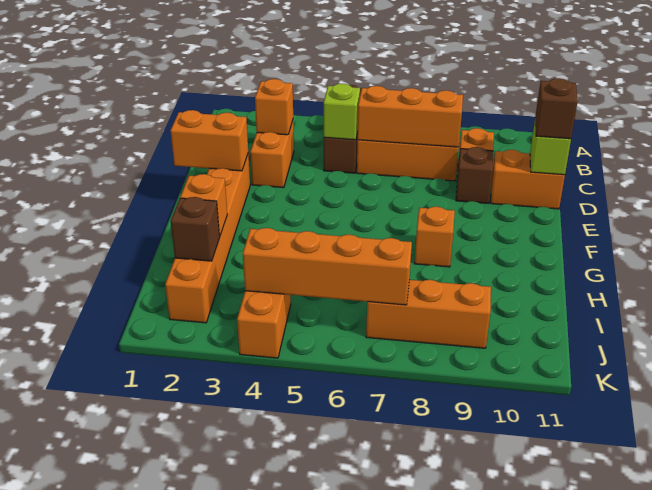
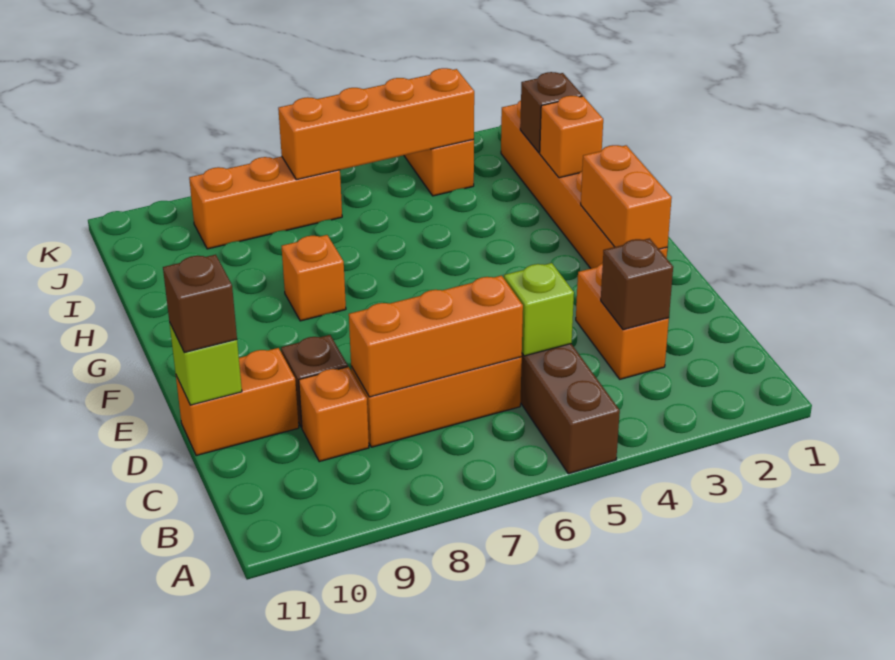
orange brick C3 level 2 -> brown brick C3 level 2
orange brick E1:E2 level 2 -> orange brick E2:F2 level 2

